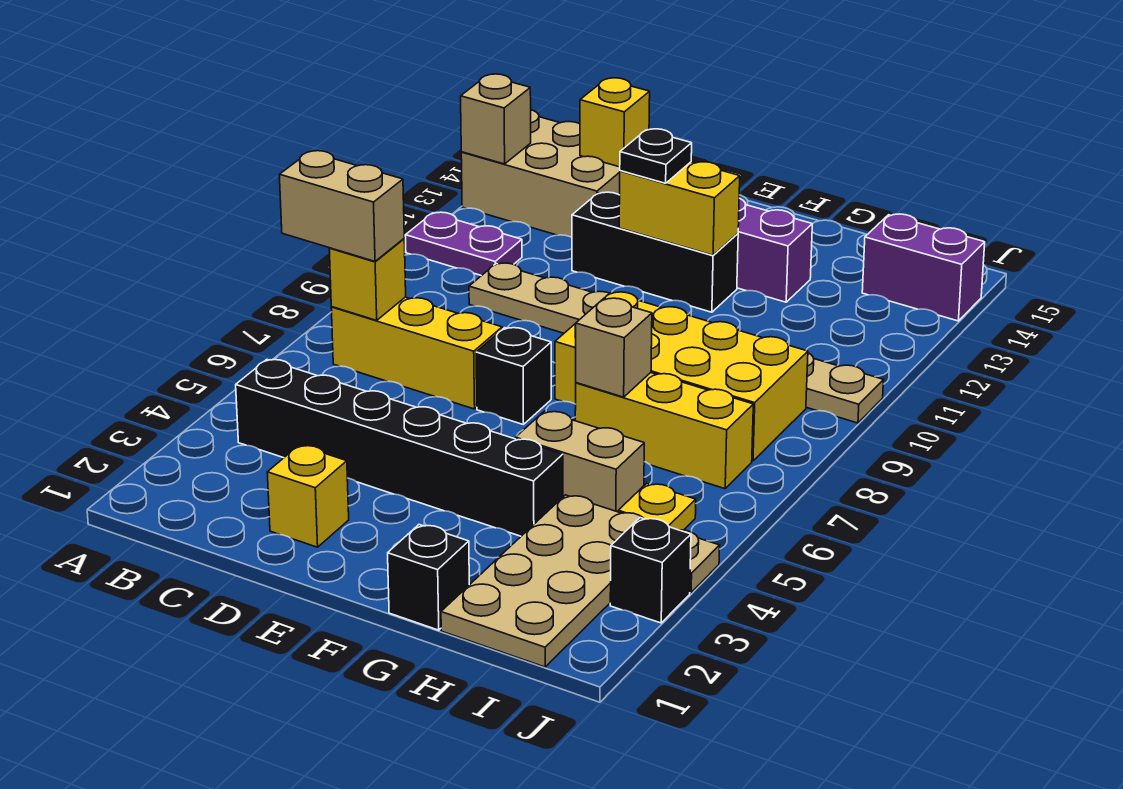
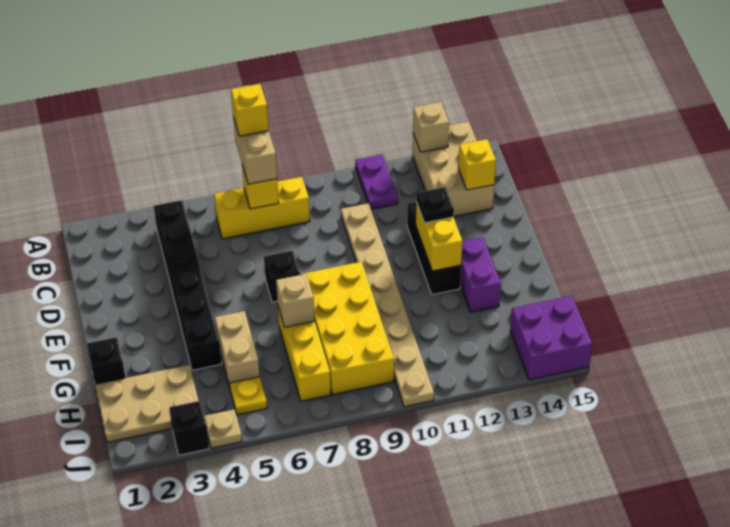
yellow brick B7:D7 level 1 -> yellow brick B6:B8 level 1
yellow brick D2 level 1 -> yellow brick A7 level 4
tan plate H1:I4 level 1 -> tan plate H1:I3 level 1
purple brick I14:J14 level 1 -> purple brick I14:J15 level 1

